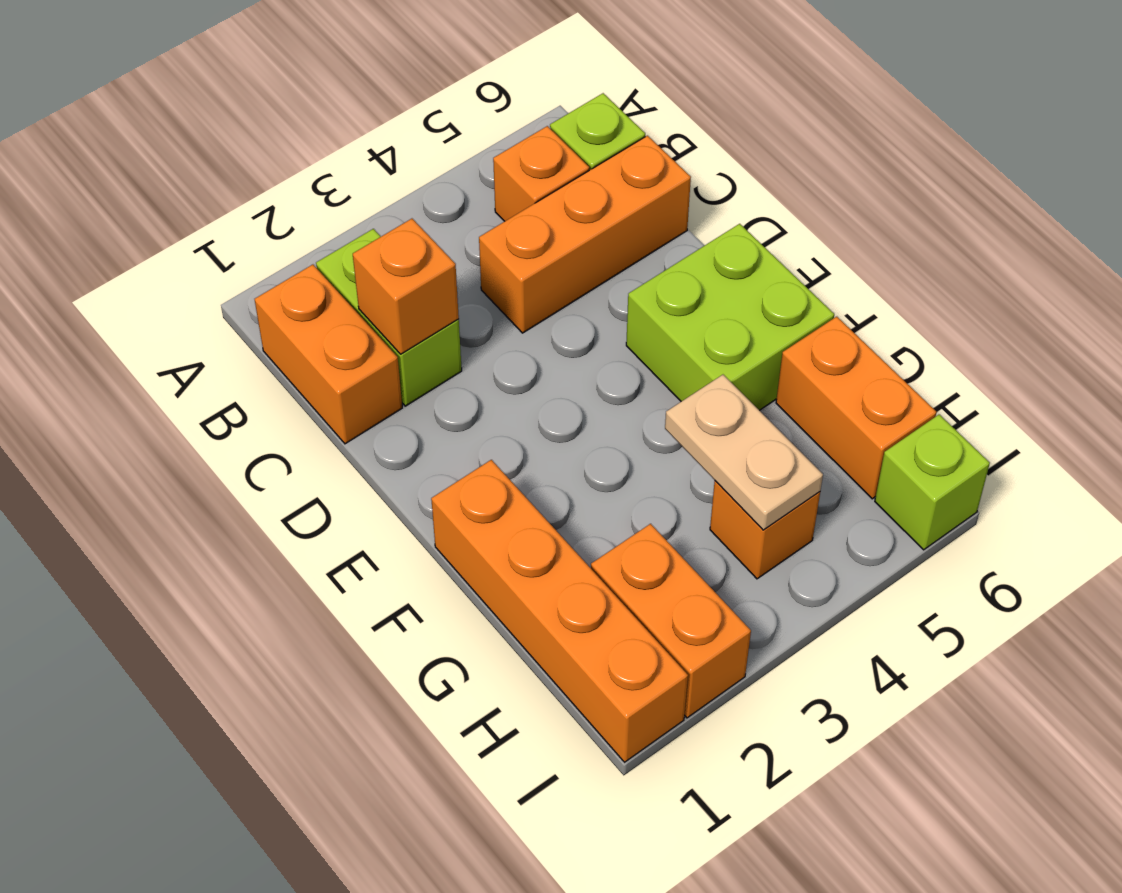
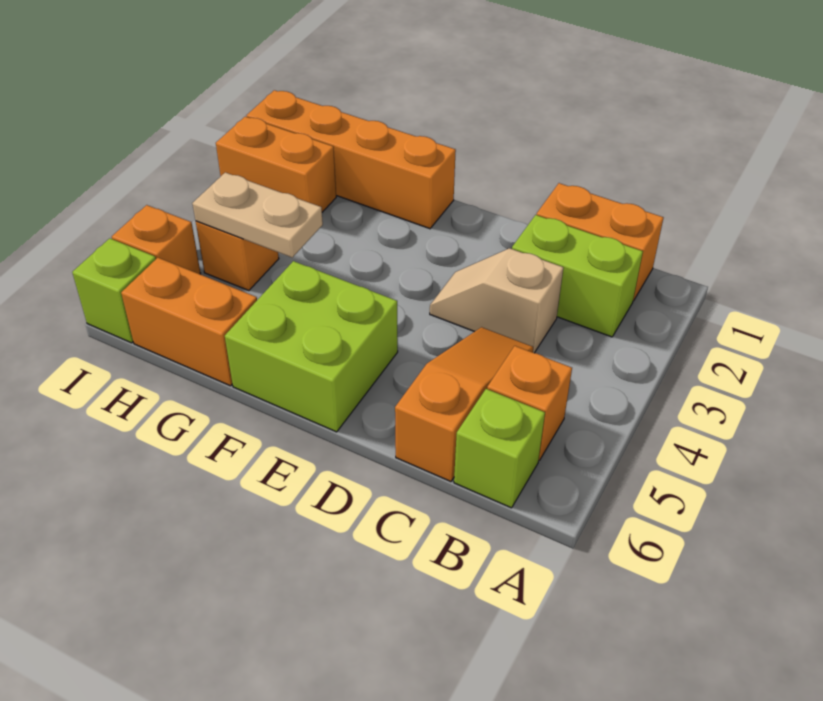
orange brick C2 level 2 -> orange brick I5 level 1
none -> tan slope C3:D3 level 1 top C
orange brick C4:C6 level 1 -> orange slope C4:C6 level 1 top 6

